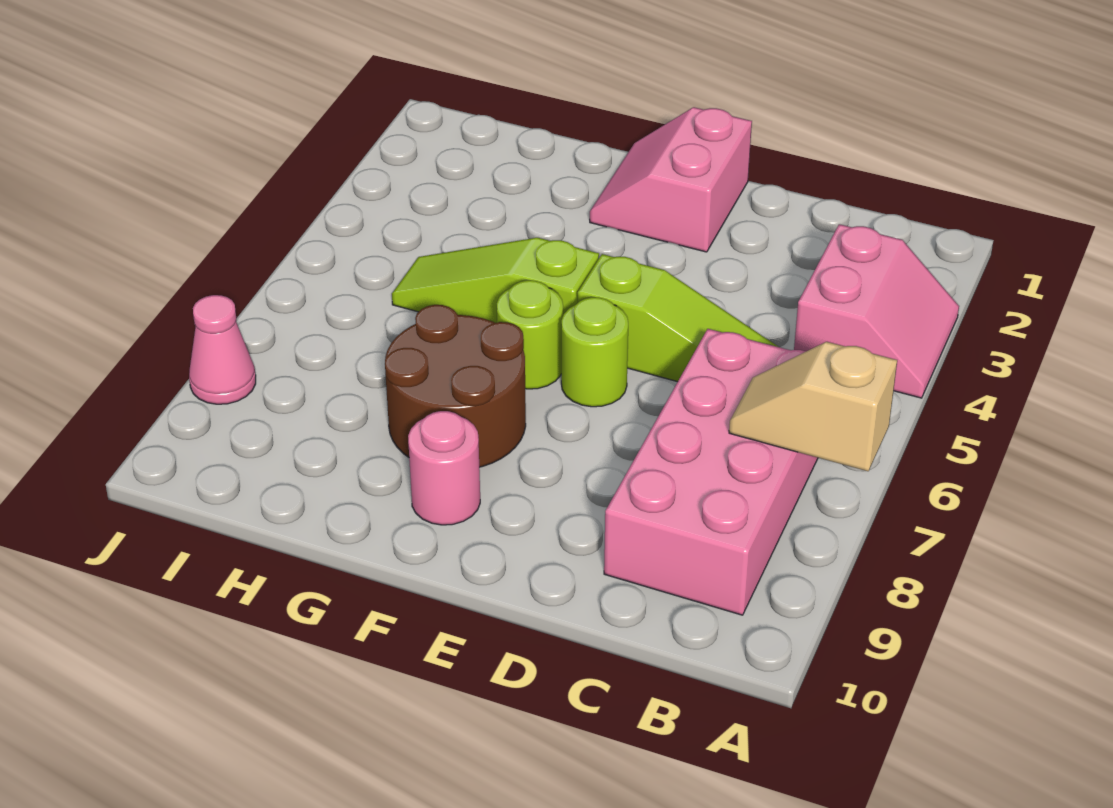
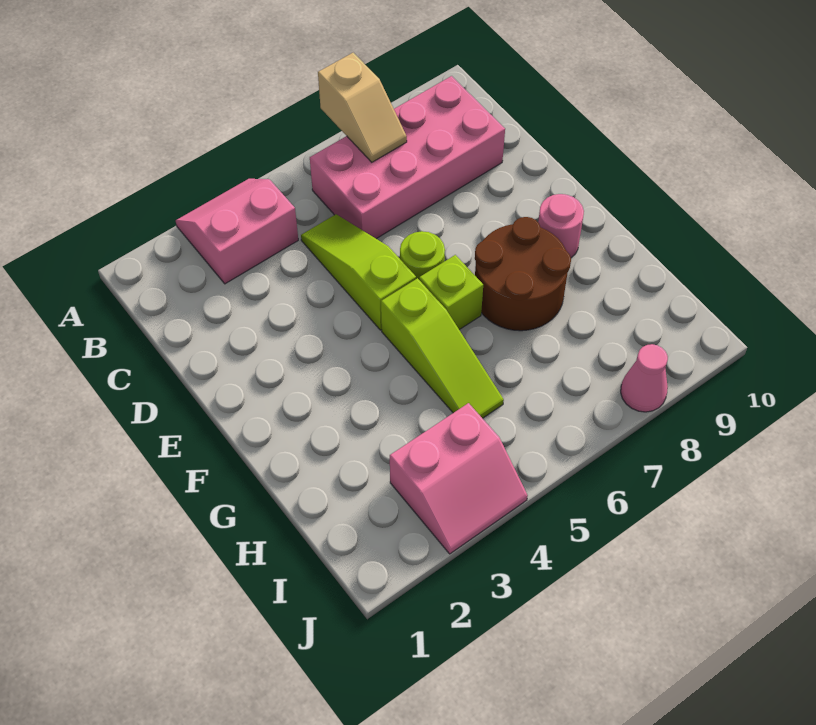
pink slope E1:F2 level 1 top E -> pink slope I3:J4 level 1 top I
lime round brick F6 level 1 -> lime brick F6 level 1

